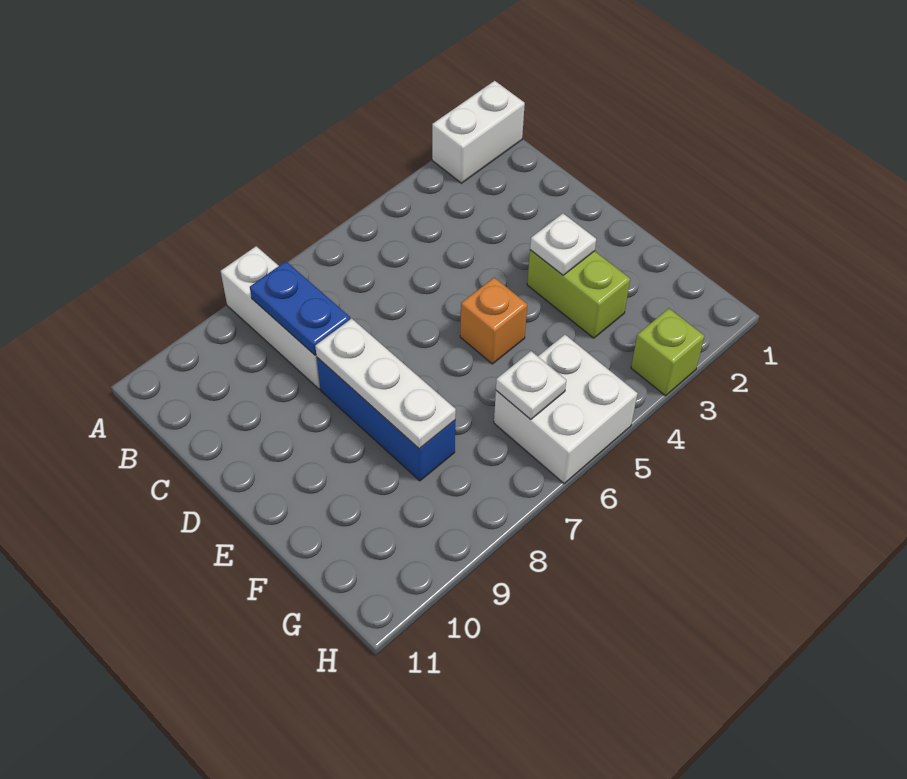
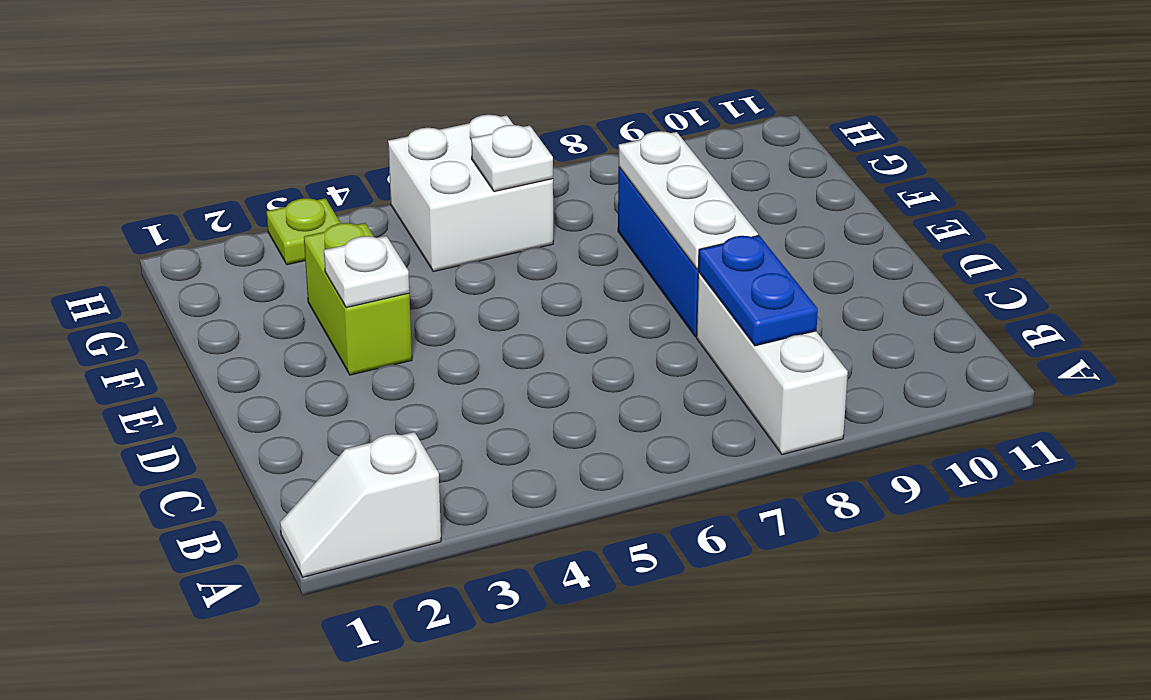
white brick A1:A2 level 1 -> white slope A1:A2 level 1 top 2
orange brick E5 level 1 -> none
lime brick H3 level 1 -> lime plate H3 level 1

